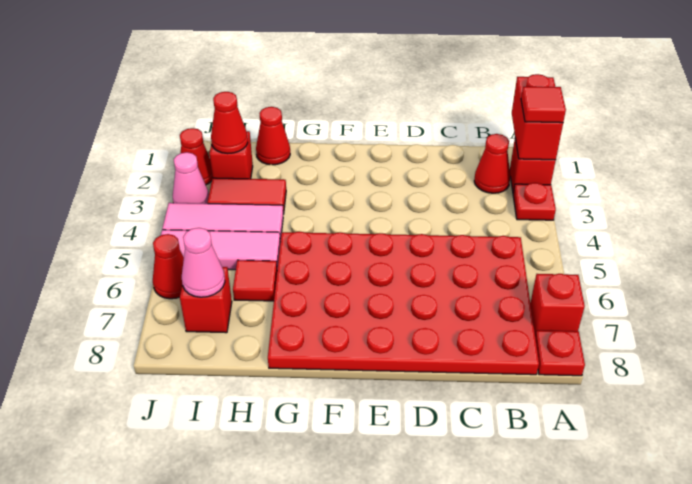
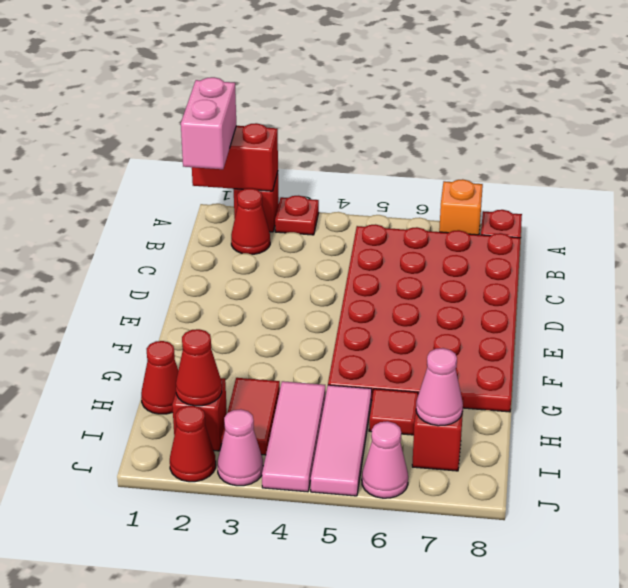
none -> pink brick A1:B1 level 3
red tile A2 level 3 -> none
red brick A7 level 1 -> orange brick A7 level 1
red cone J6 level 1 -> pink cone J6 level 1

